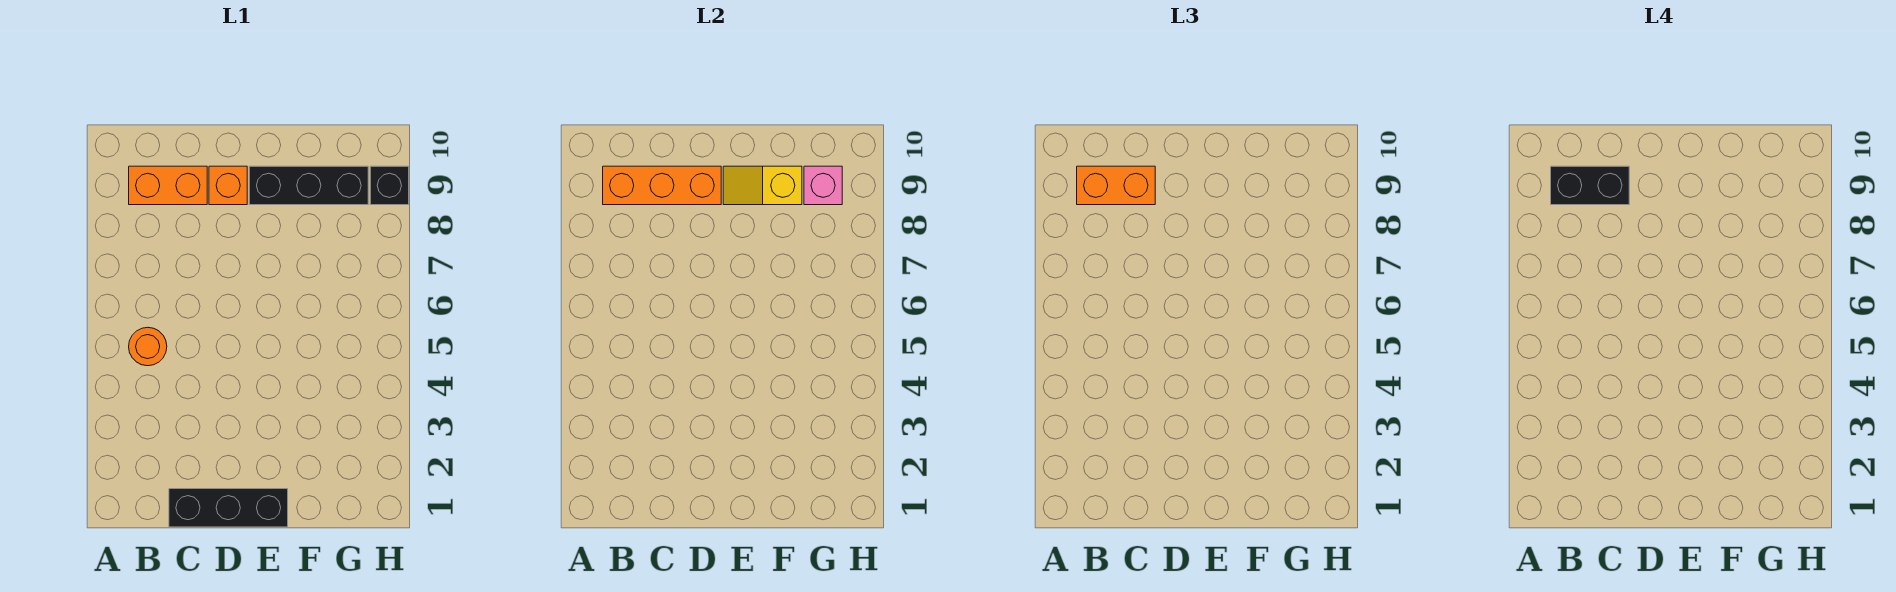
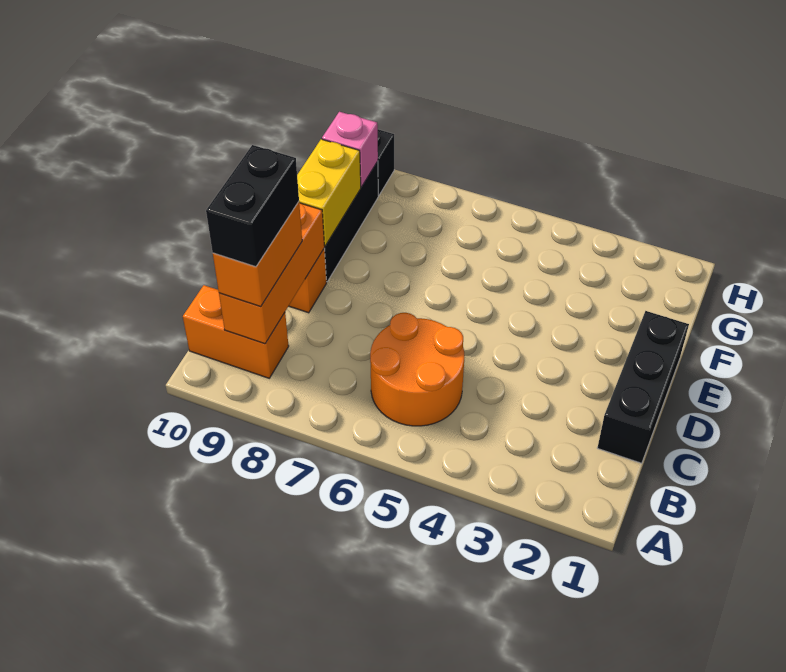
orange round brick B5 level 1 -> orange round brick B5:C6 level 1
orange brick B9:C9 level 1 -> orange brick B9:B10 level 1
yellow slope E9:F9 level 2 top F -> yellow brick E9:F9 level 2

